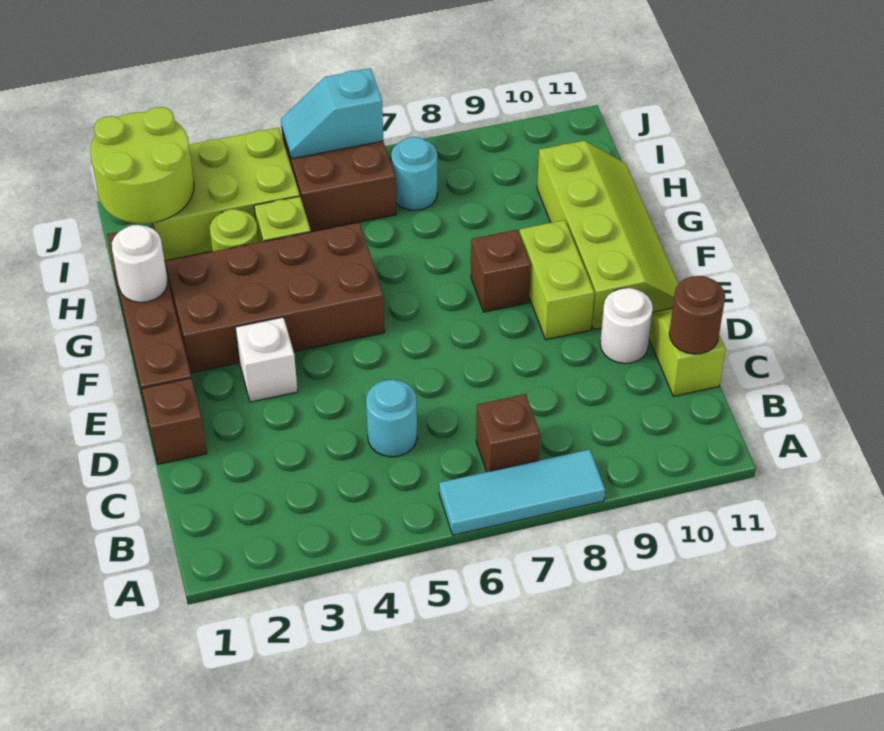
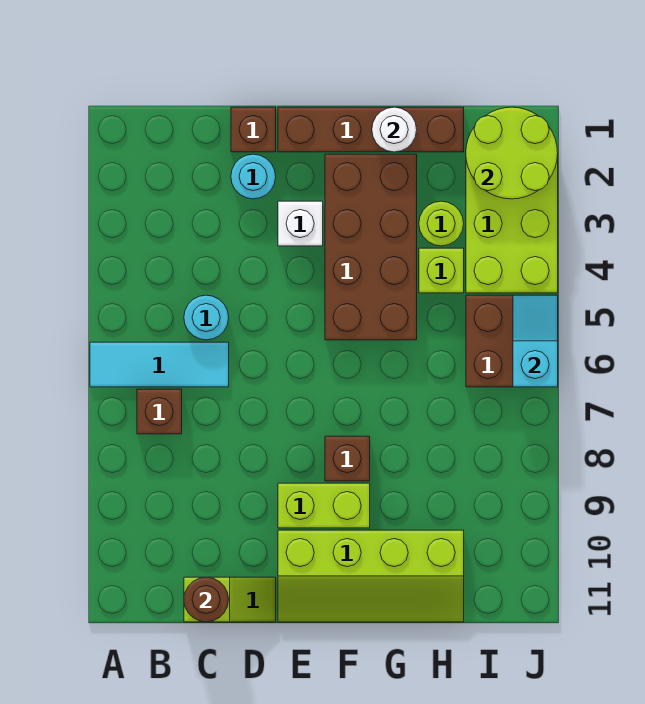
cyan tile A6:A8 level 1 -> cyan tile A6:C6 level 1
white round brick D10 level 1 -> none
cyan round brick I7 level 1 -> cyan round brick D2 level 1

